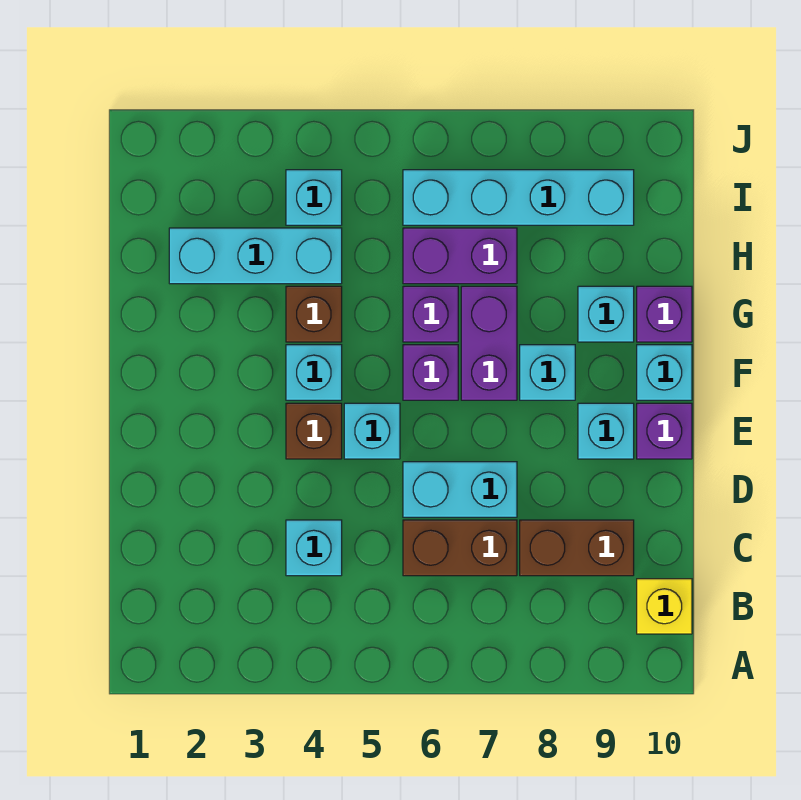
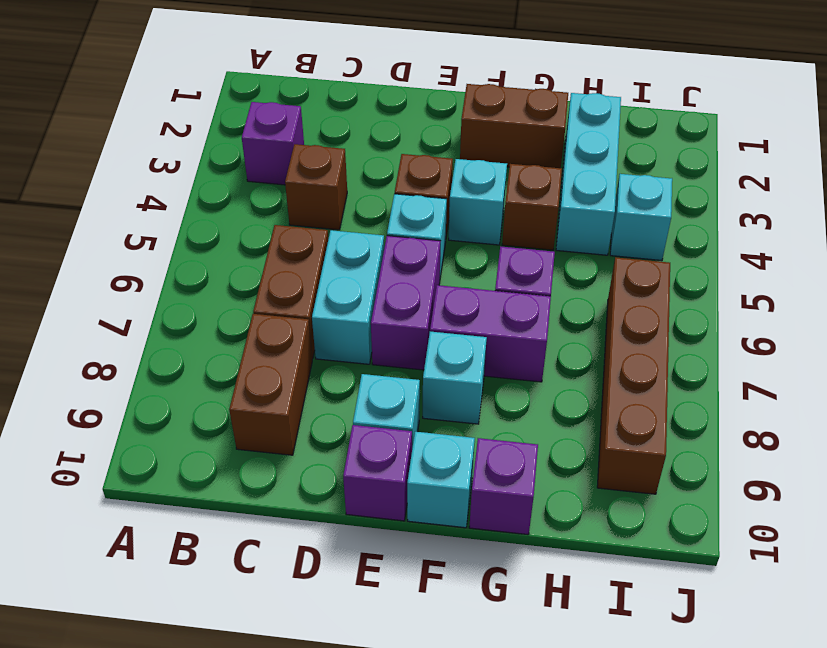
yellow brick B10 level 1 -> none
cyan brick C4 level 1 -> brown brick C4 level 1
none -> brown brick F2:G2 level 1
purple brick F6 level 1 -> purple brick B3 level 1
cyan brick G9 level 1 -> none
purple brick H6:H7 level 1 -> purple brick E6:E7 level 1
cyan brick I6:I9 level 1 -> brown brick I6:I9 level 1

